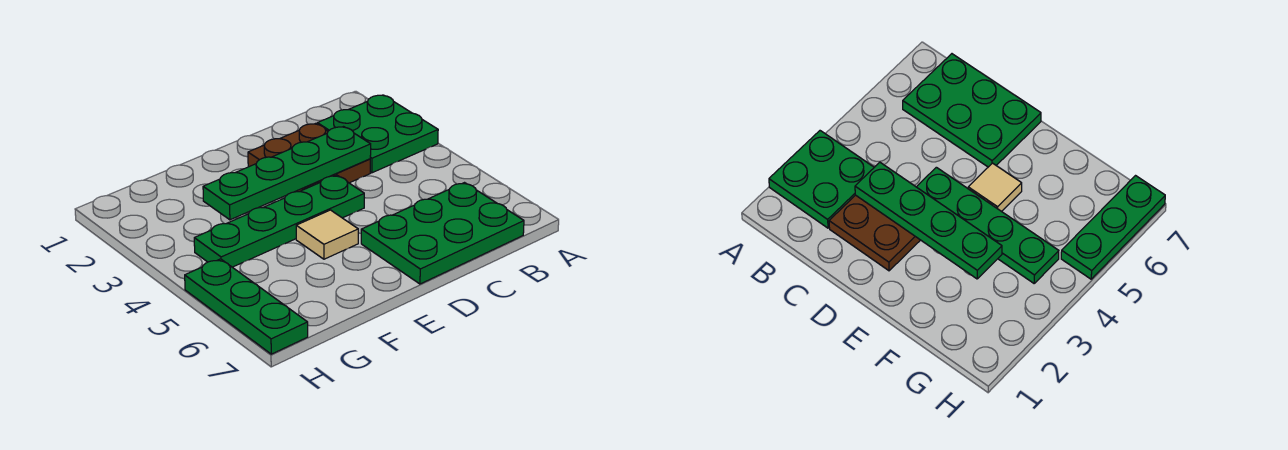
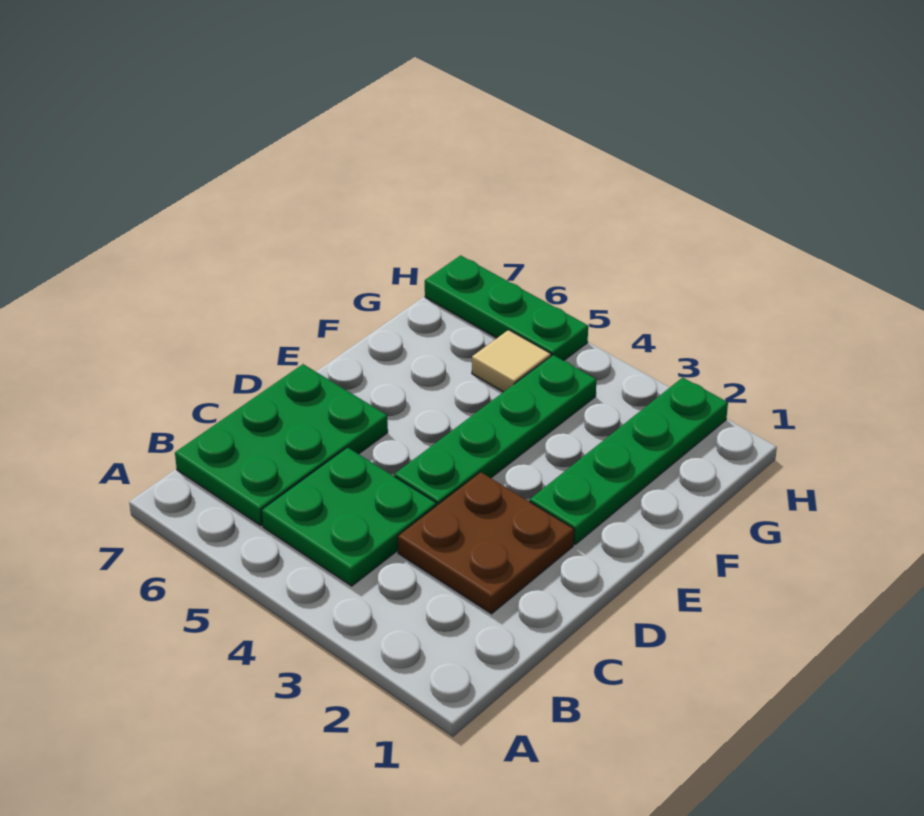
green plate A2:B3 level 1 -> green plate B4:C5 level 1
green plate C3:F3 level 2 -> green plate E2:H2 level 1
tan tile E5 level 1 -> tan tile G5 level 1

